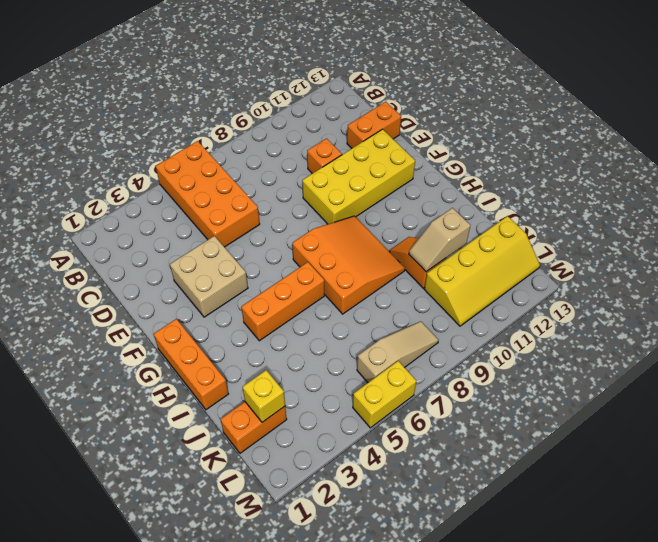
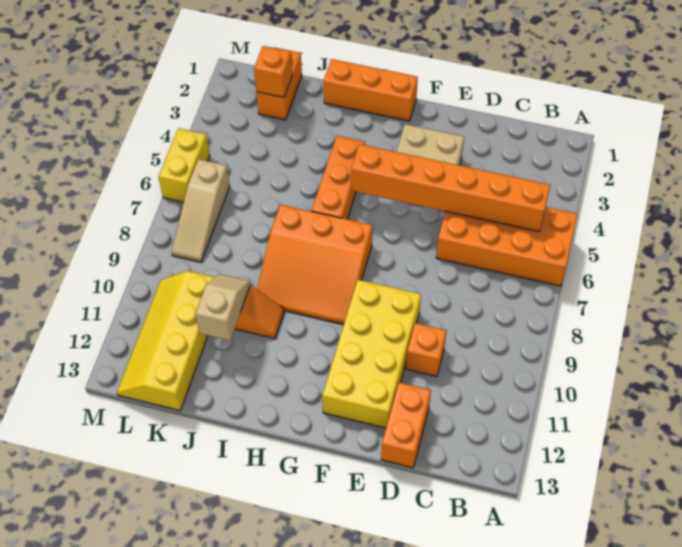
none -> orange brick B5:G5 level 2
yellow brick K2 level 2 -> orange brick K2 level 2

